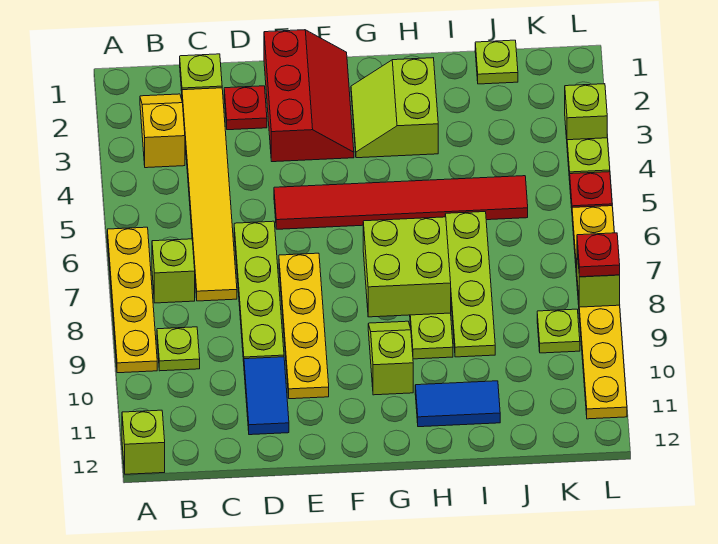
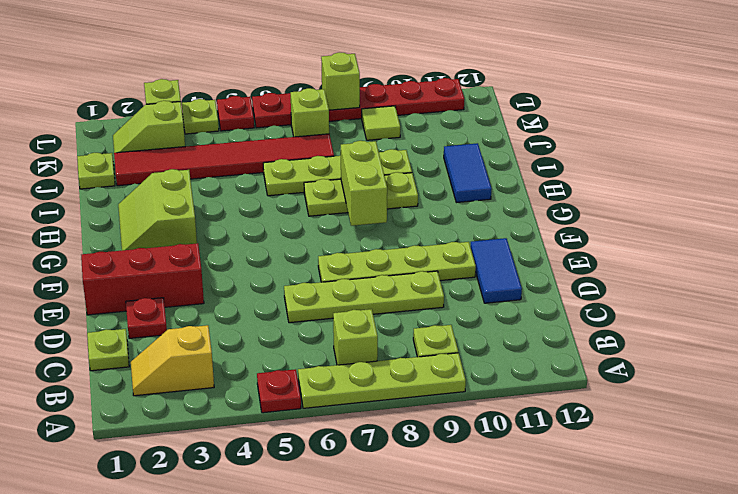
yellow plate A6:A9 level 1 -> lime plate A6:A9 level 1
lime brick A12 level 1 -> lime brick K7 level 1
yellow tile C2:C7 level 1 -> none
blue tile D10:D11 level 1 -> blue tile D11:E11 level 1
red tile E5:J5 level 1 -> red tile J2:J7 level 1
yellow plate E7:E10 level 1 -> lime plate E7:E10 level 1
lime slope G2:H3 level 1 top H -> lime slope G2:H3 level 1 top 3
lime brick G7:H8 level 2 -> lime brick G8:H8 level 2
lime slope G9:G10 level 1 top 10 -> lime slope K2:K3 level 1 top 3
lime plate K9 level 1 -> lime tile K9 level 1
yellow plate L6:L11 level 1 -> red plate L6:L11 level 1
red plate L8 level 3 -> red plate A5 level 1

